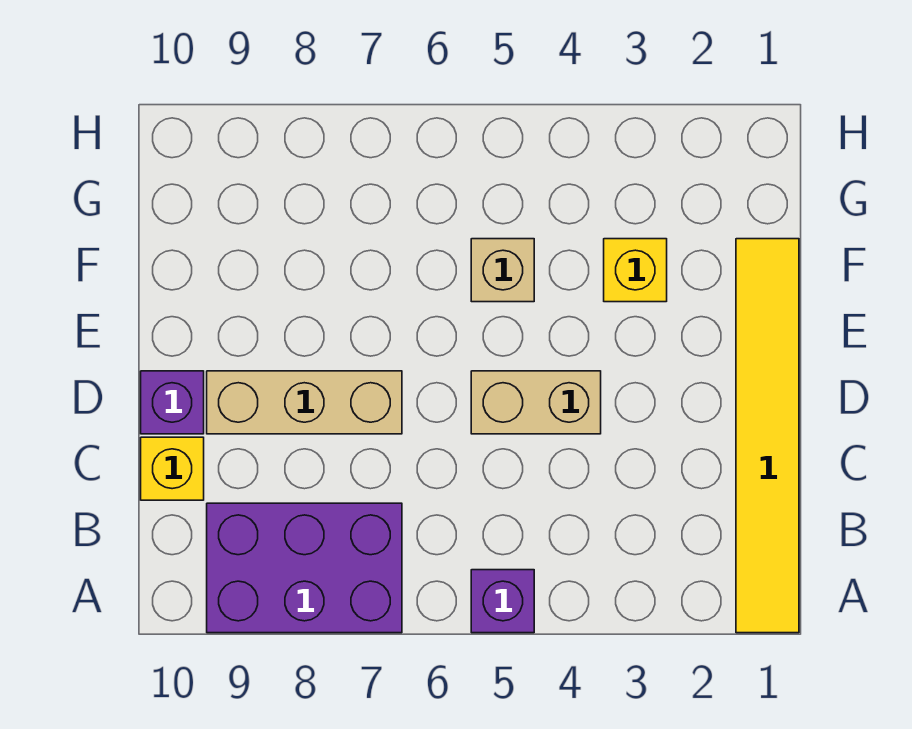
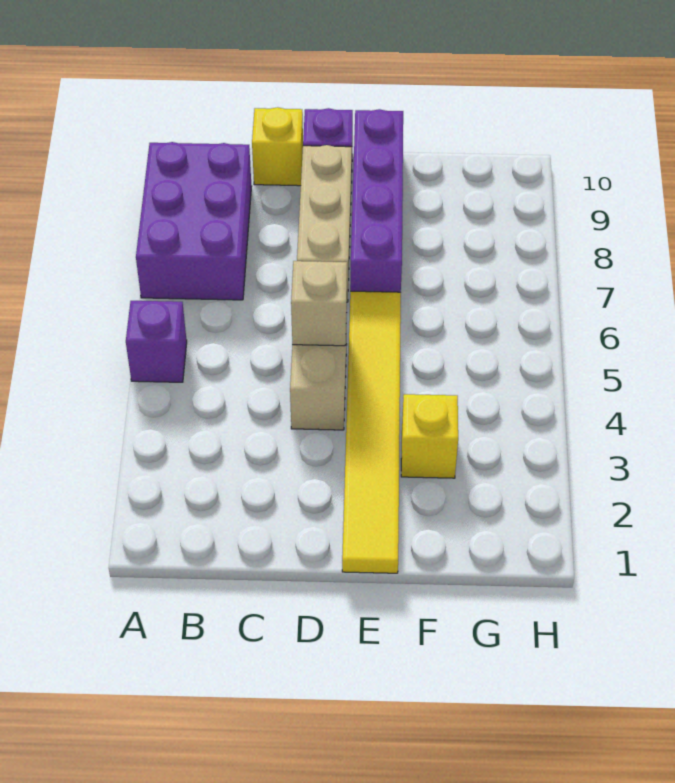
yellow tile A1:F1 level 1 -> yellow tile E1:E6 level 1
none -> purple brick E7:E10 level 1
tan brick F5 level 1 -> tan brick D5 level 2

